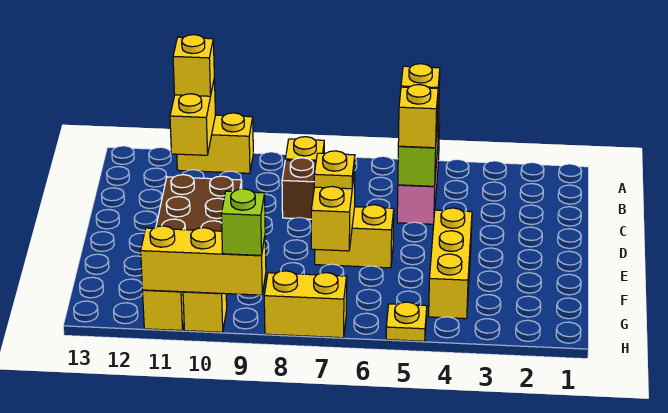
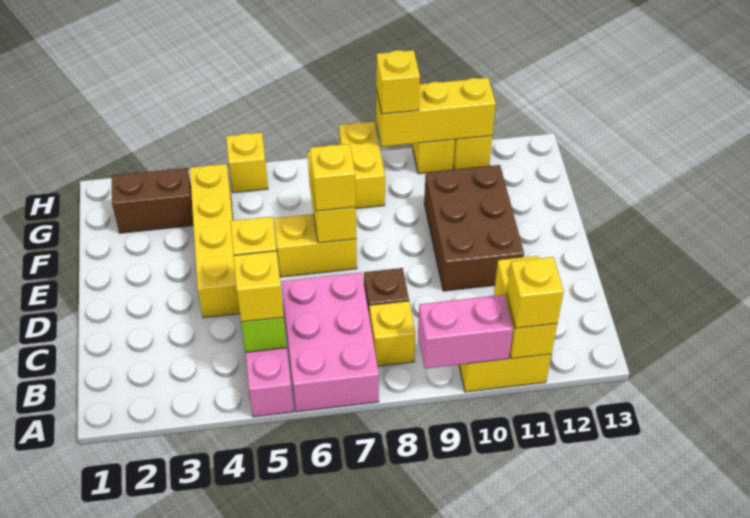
none -> pink brick A6:C7 level 1
none -> pink brick A9:A10 level 2
yellow brick E4:G4 level 1 -> yellow brick D4:G4 level 1
yellow plate E7 level 3 -> yellow brick E7 level 3
none -> brown brick G2:G3 level 1
yellow plate H5 level 1 -> yellow brick H5 level 1
yellow brick H7:H8 level 1 -> yellow brick G8:H8 level 1
lime brick H9 level 3 -> yellow brick H9 level 3

